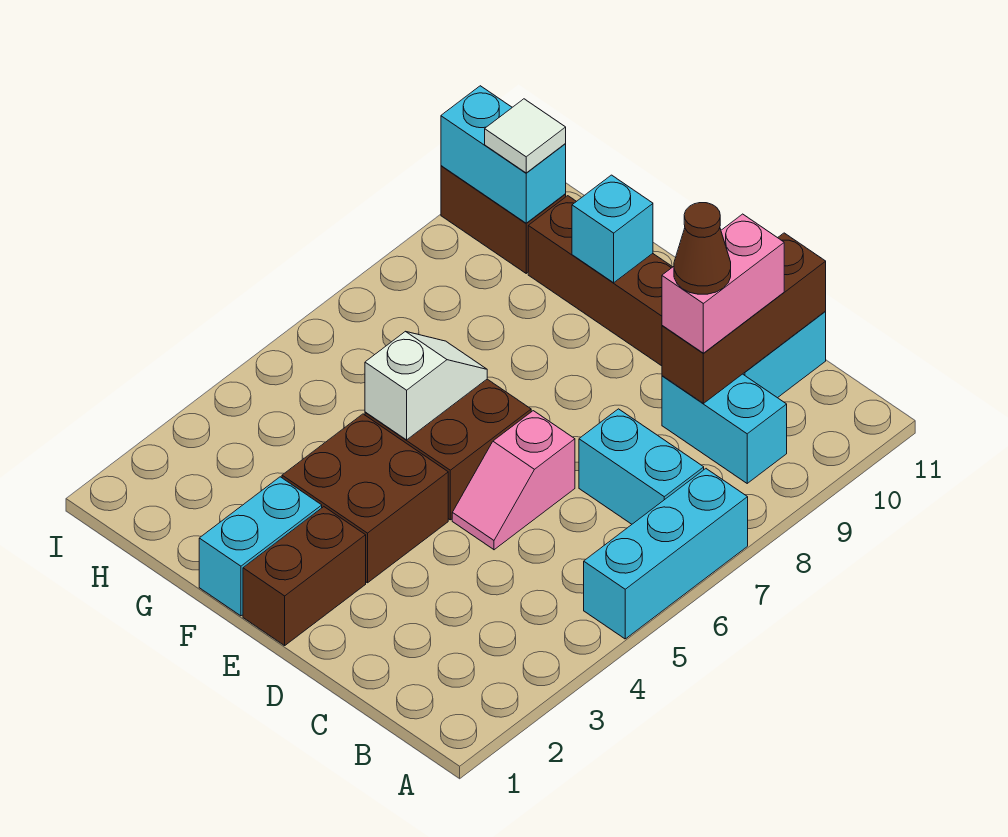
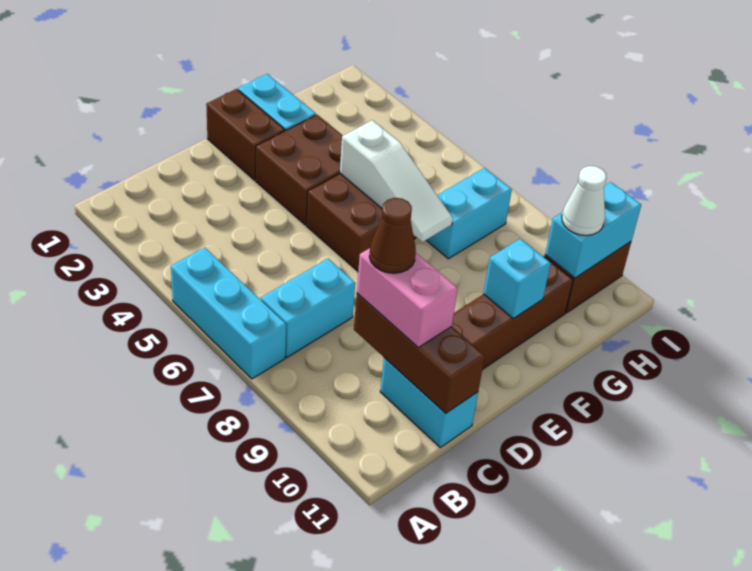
cyan brick B9:C9 level 1 -> cyan brick G7:H7 level 1
pink slope D5:D6 level 1 top 6 -> none
white slope F5:F6 level 2 top 5 -> white slope F5:F7 level 2 top 5
white tile H10 level 3 -> white cone H10 level 3

